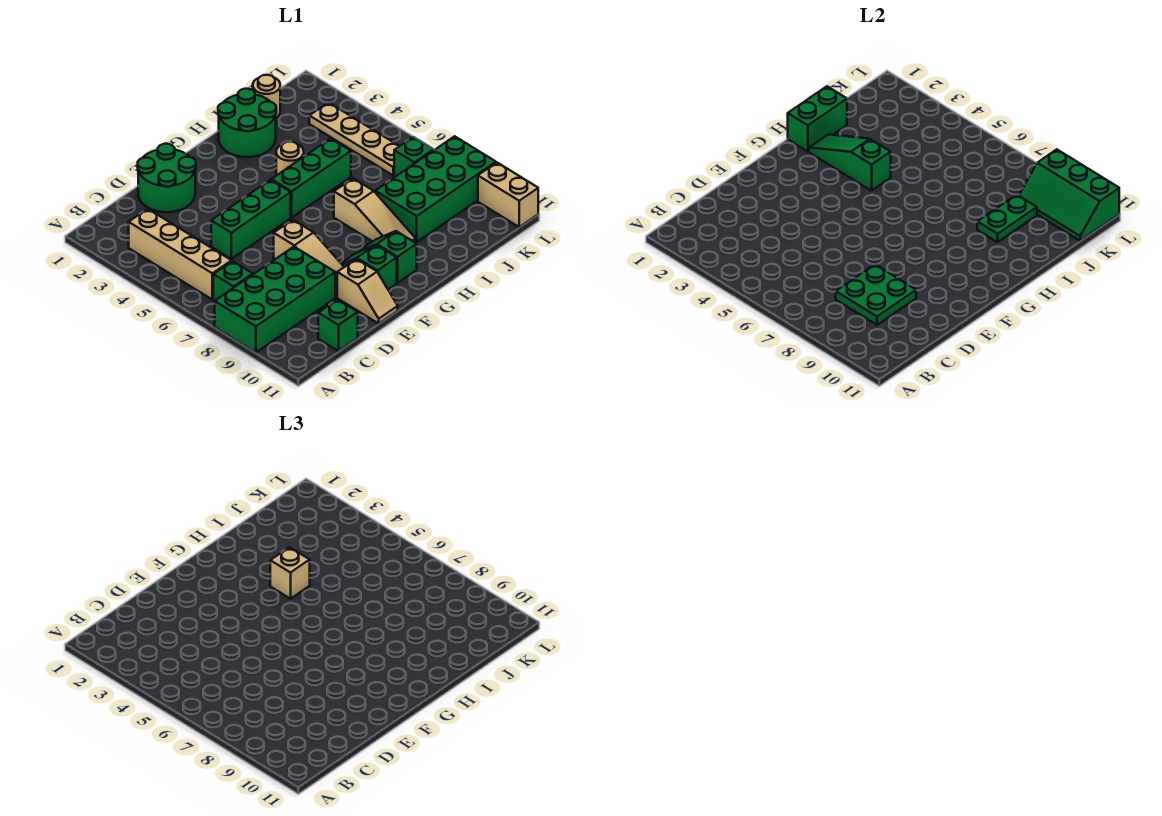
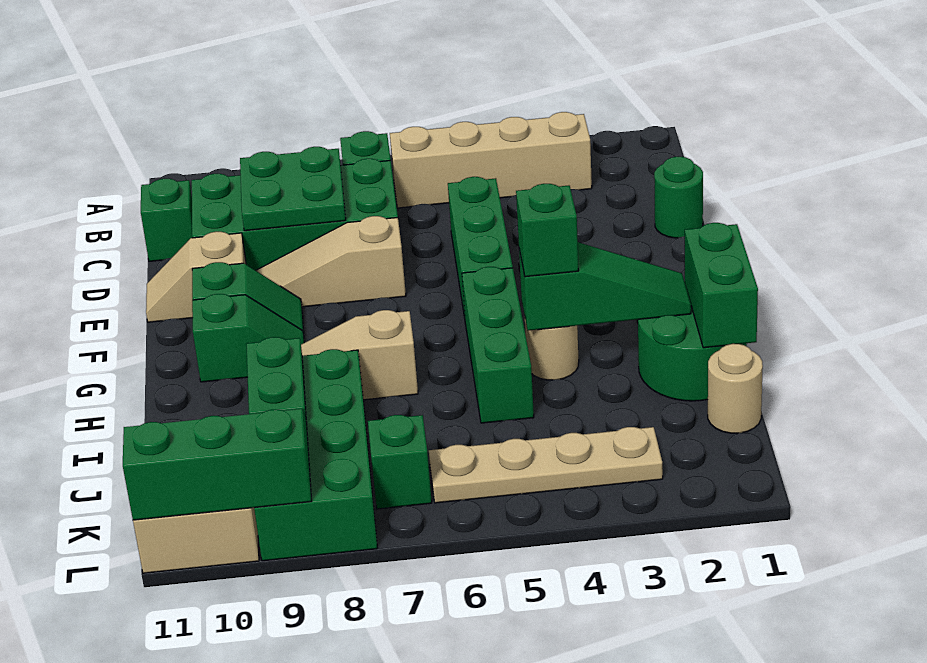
green brick A8:D9 level 1 -> green brick C7:D10 level 1
green round brick D1:E2 level 1 -> green round brick D1 level 1
tan brick H4 level 3 -> green brick H4 level 3

